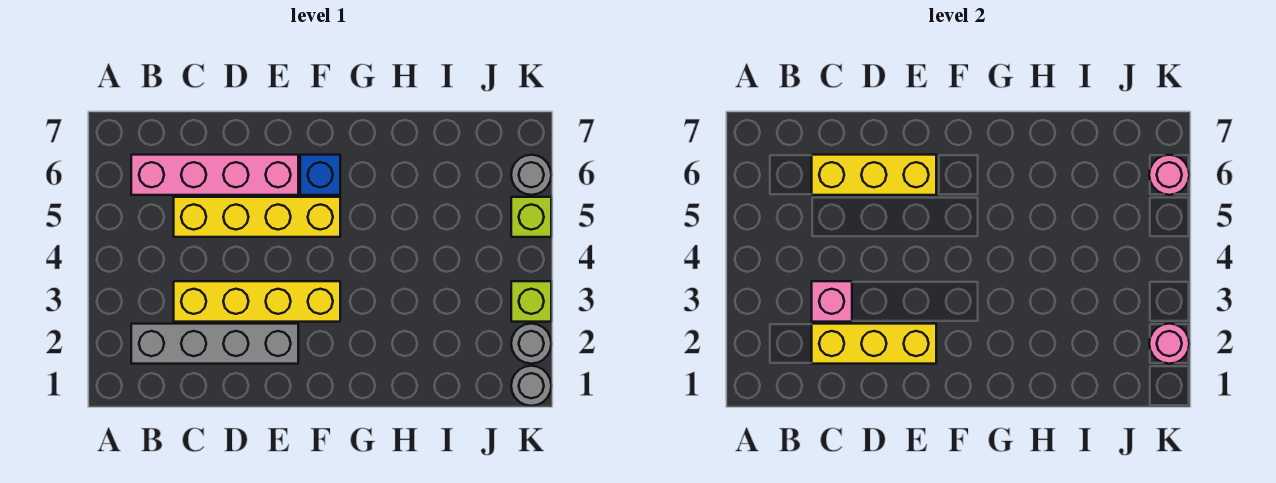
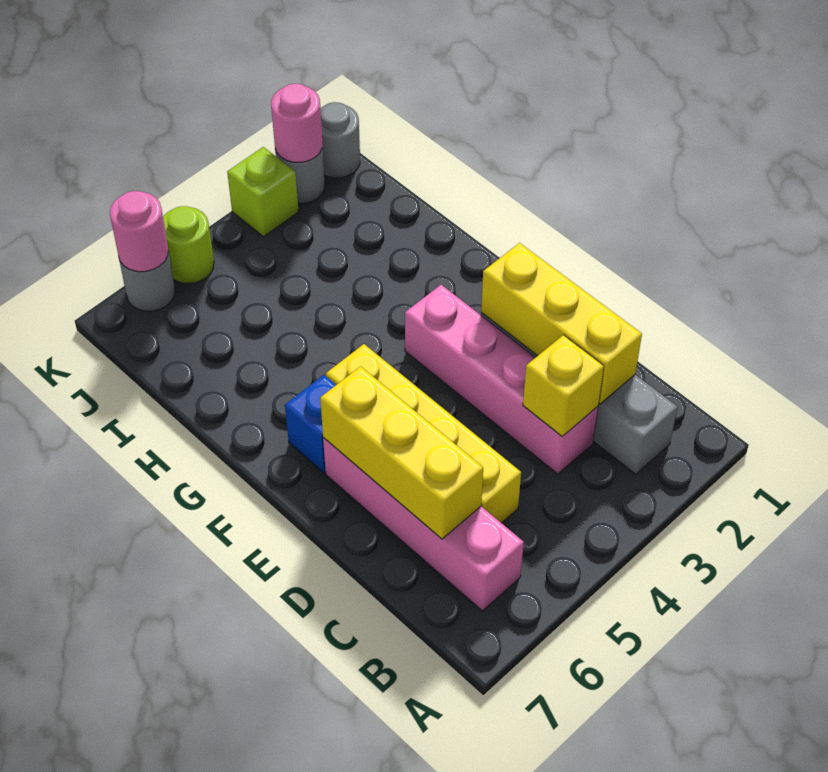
yellow brick C3:F3 level 1 -> pink brick C3:F3 level 1
pink brick C3 level 2 -> yellow brick C3 level 2
lime brick K5 level 1 -> lime round brick K5 level 1

